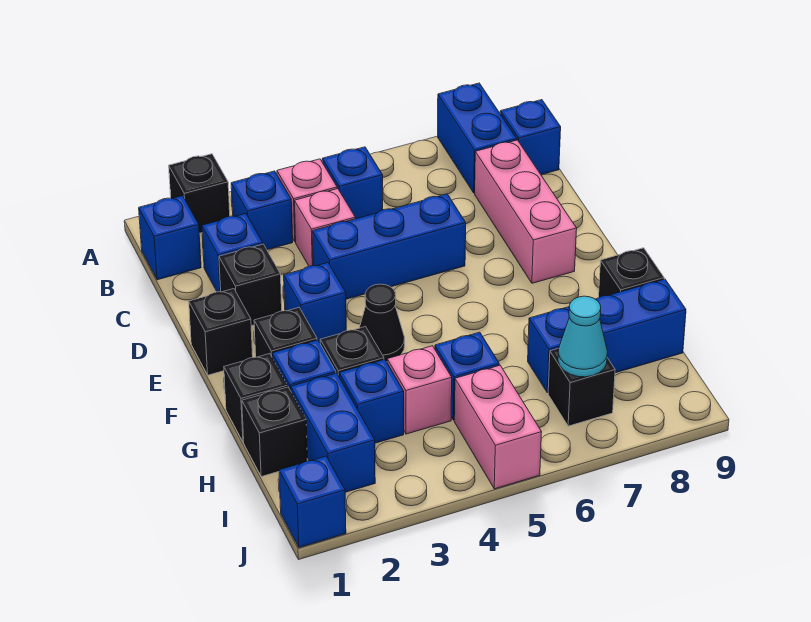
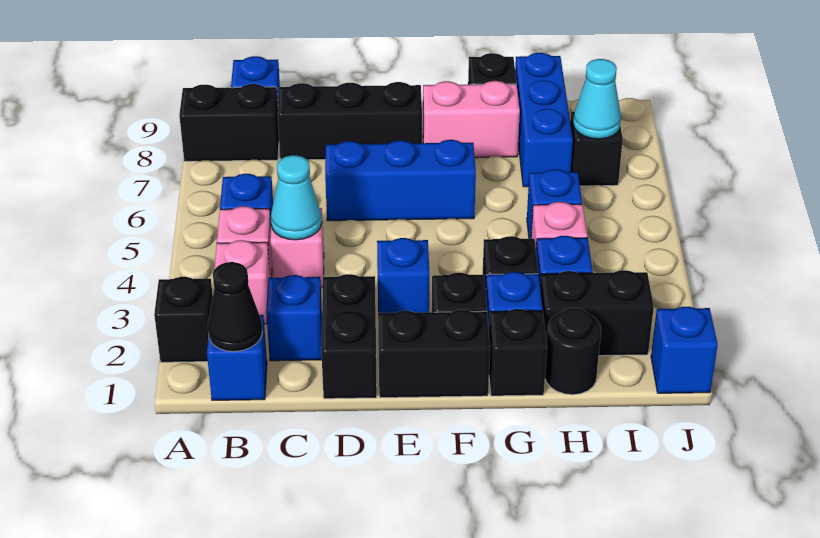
blue brick A8:B8 level 1 -> black brick A8:B8 level 1
blue brick B3 level 1 -> pink brick B3 level 1
none -> cyan cone C4 level 2
pink brick C8:E8 level 1 -> black brick C8:E8 level 1
black brick D2 level 1 -> black brick D1:D2 level 1
blue brick D4:D6 level 1 -> blue brick D6:F6 level 1
black brick E1 level 1 -> black brick E1:F1 level 1
black cone F4 level 1 -> black cone B1 level 2
black brick H1 level 1 -> black round brick H1 level 1
blue brick H2:I2 level 1 -> black brick H2:I2 level 1
pink brick I5:J5 level 1 -> pink brick F8:G8 level 1

